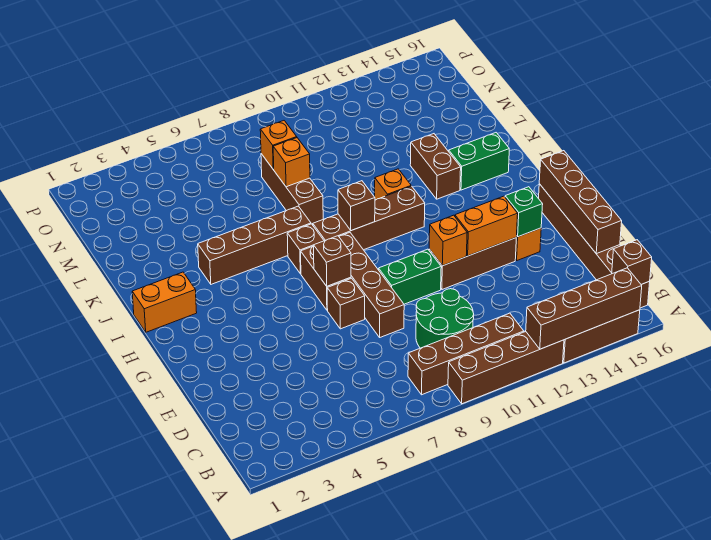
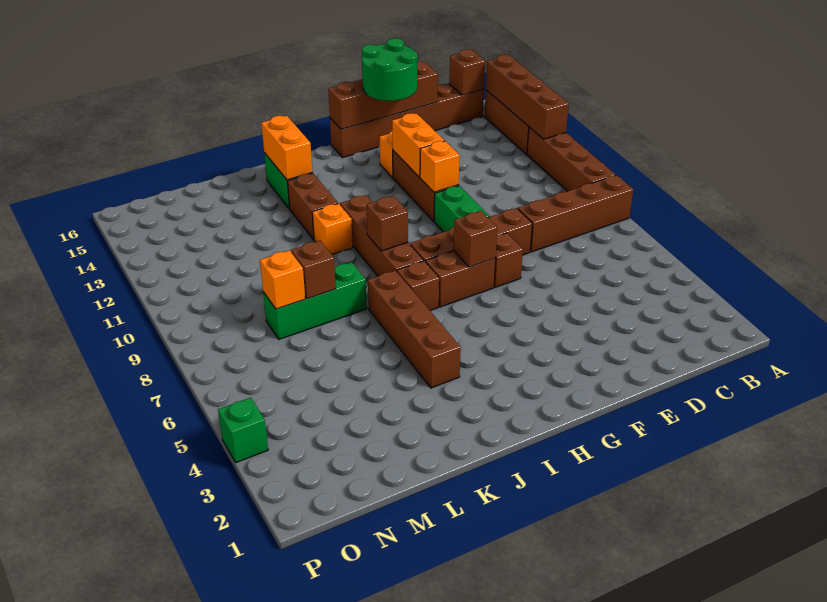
brown brick B8:B11 level 1 -> brown brick A8:D8 level 1
green round brick C9:D10 level 1 -> green round brick E15:F16 level 3
green brick F14 level 2 -> green brick P4 level 1
orange brick I1:I2 level 1 -> orange brick J14:J15 level 2
brown brick J13:K13 level 1 -> brown brick J12:J13 level 1
brown brick K8:M8 level 1 -> green brick K8:M8 level 1
orange brick L8 level 2 -> brown brick L8 level 2

